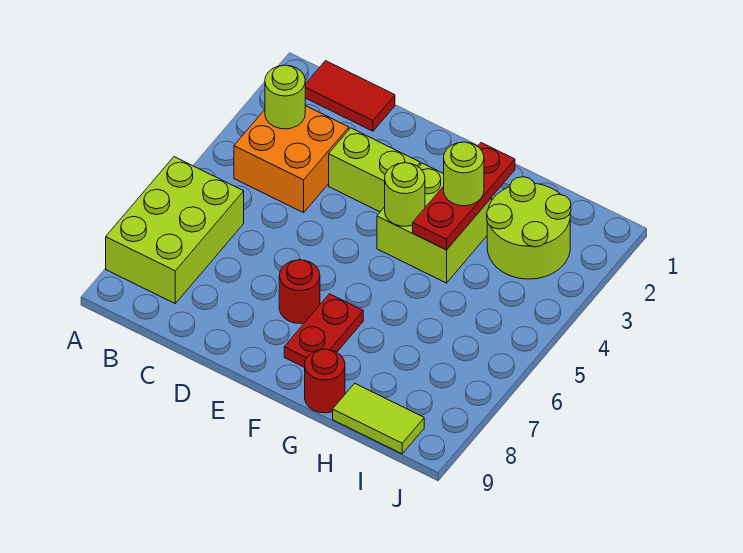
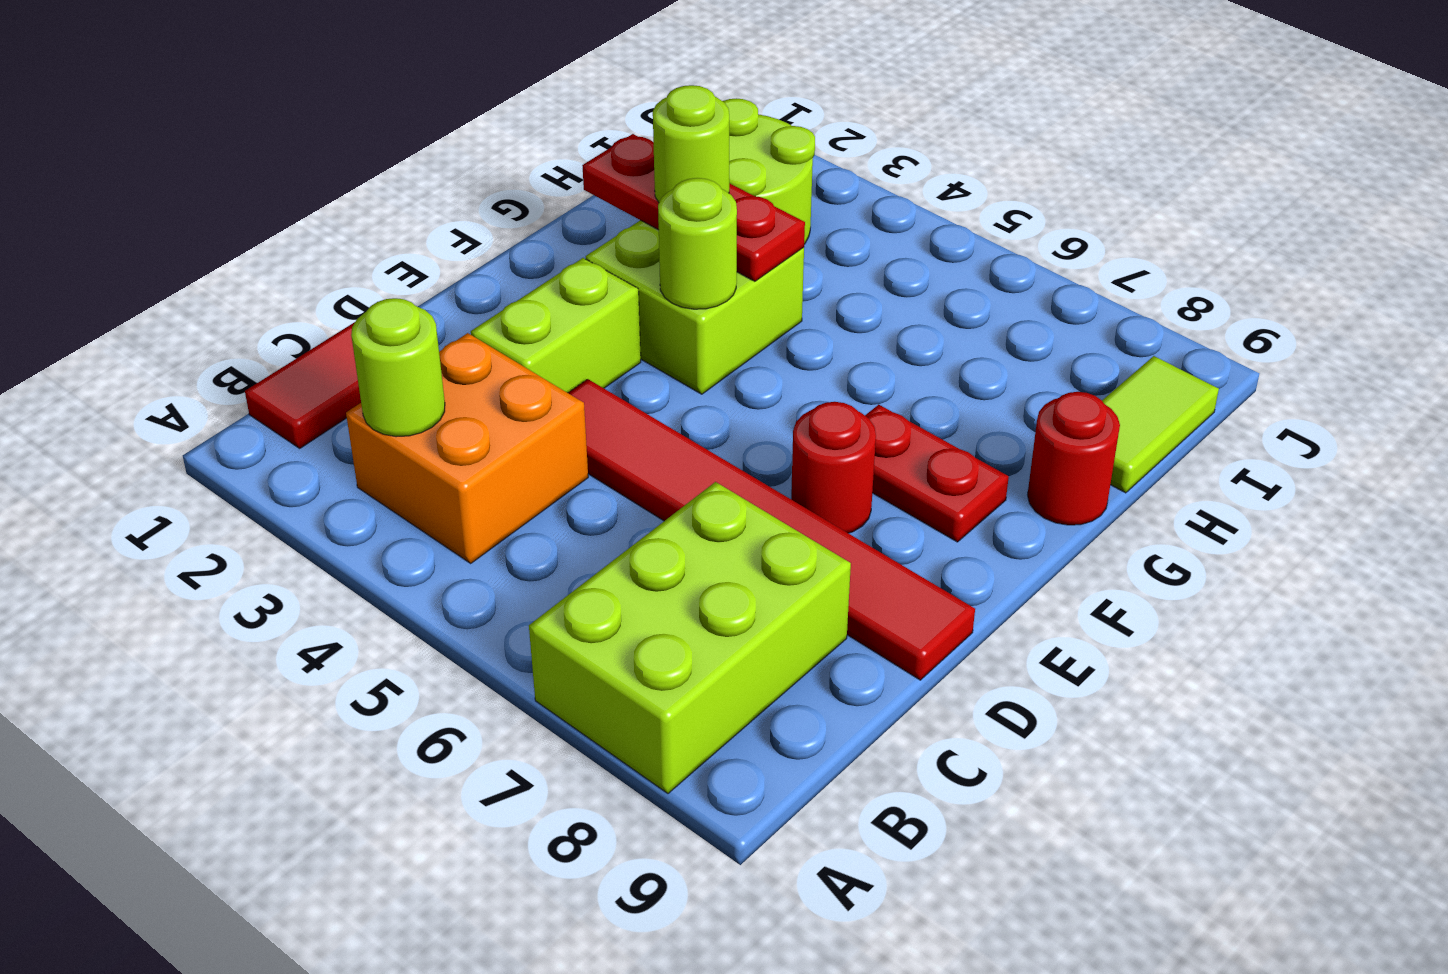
lime brick A6:B8 level 1 -> lime brick A7:C8 level 1
none -> red tile D4:D9 level 1

